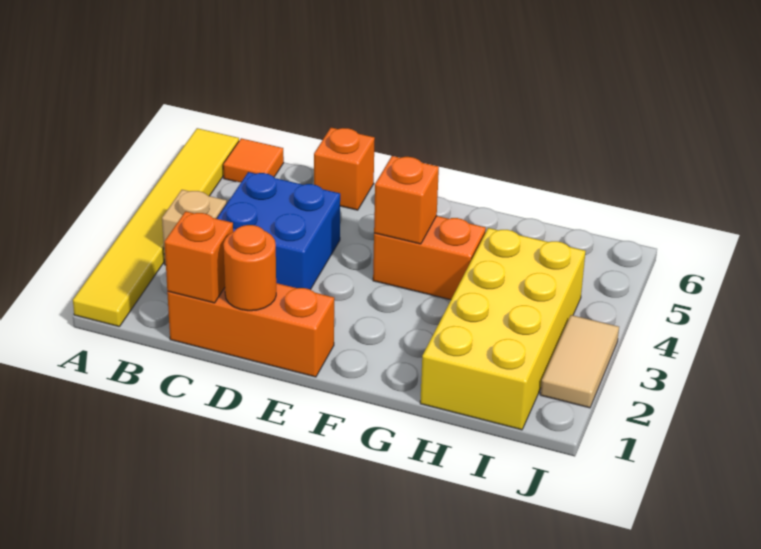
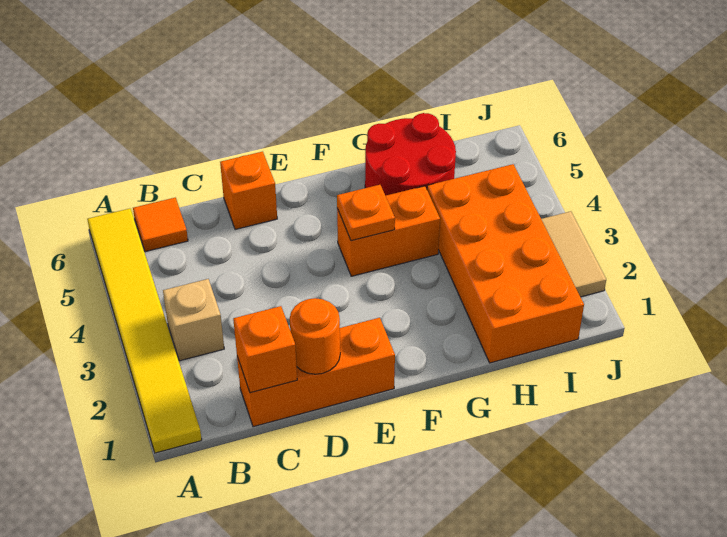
blue brick C3:D4 level 1 -> none
orange brick F4 level 2 -> orange plate F4 level 2
none -> red round brick G5:H6 level 1
yellow brick H1:I4 level 1 -> orange brick H1:I4 level 1

